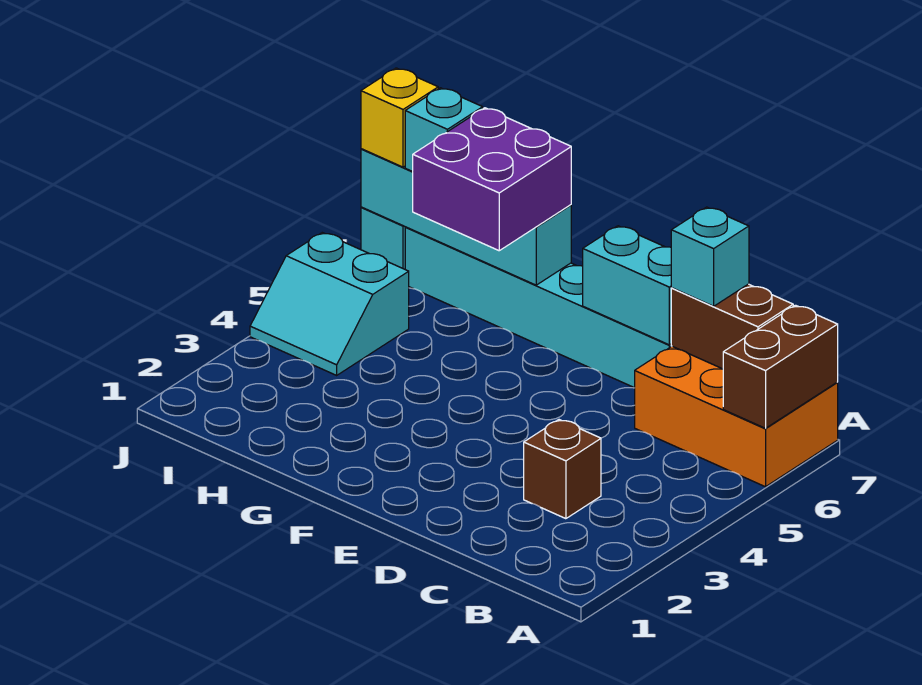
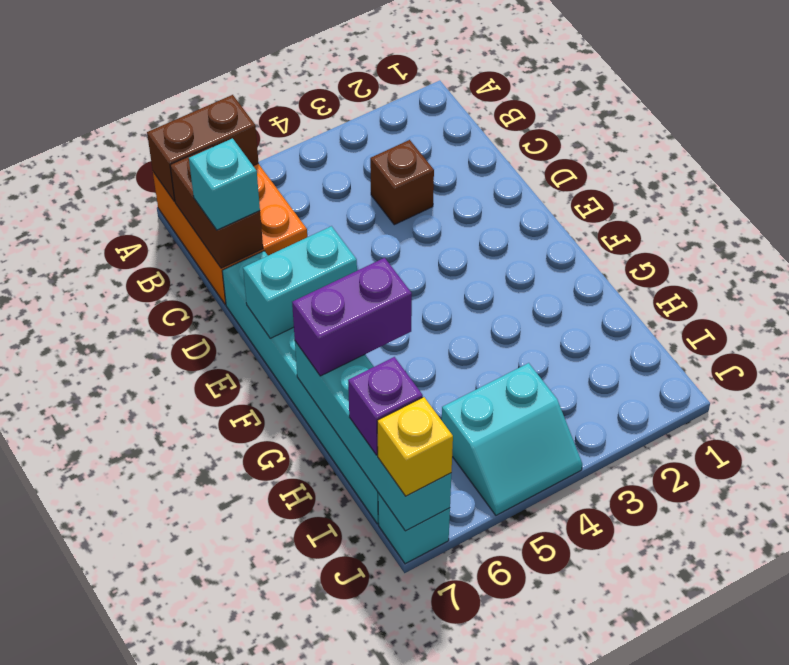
cyan brick D7:E7 level 2 -> cyan brick E6:E7 level 2
purple brick G6:H7 level 3 -> purple brick G6:G7 level 3
cyan slope I4:J5 level 1 top 5 -> cyan slope I4:J5 level 1 top I
cyan brick I7 level 3 -> purple brick I7 level 3

